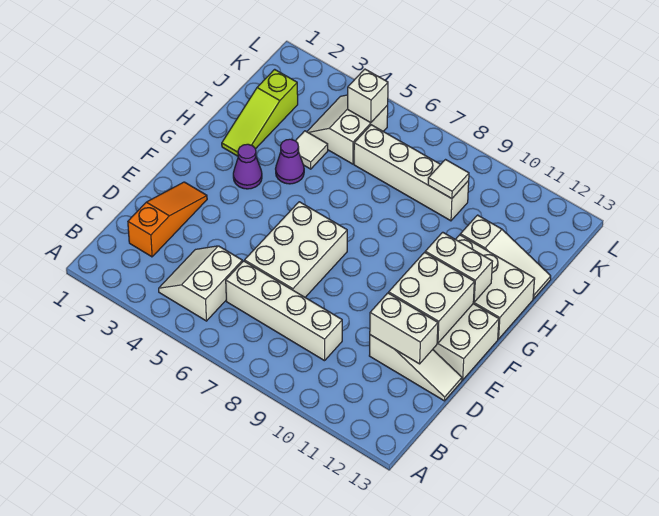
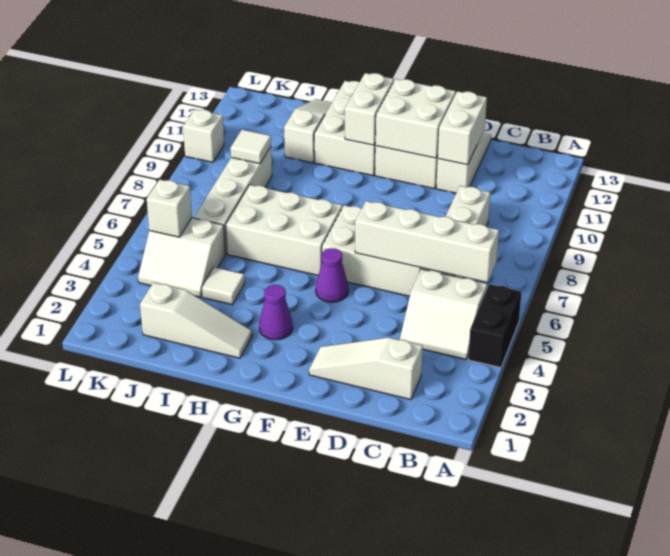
none -> black brick A4:A5 level 1
none -> white brick B6:E6 level 2
orange slope C2:E2 level 1 top C -> white slope C2:E2 level 1 top C
none -> white brick G6:I7 level 1
lime slope H2:J2 level 1 top J -> white slope H2:J2 level 1 top J
purple cone H4 level 1 -> purple cone F5 level 1
none -> white brick L10 level 1

